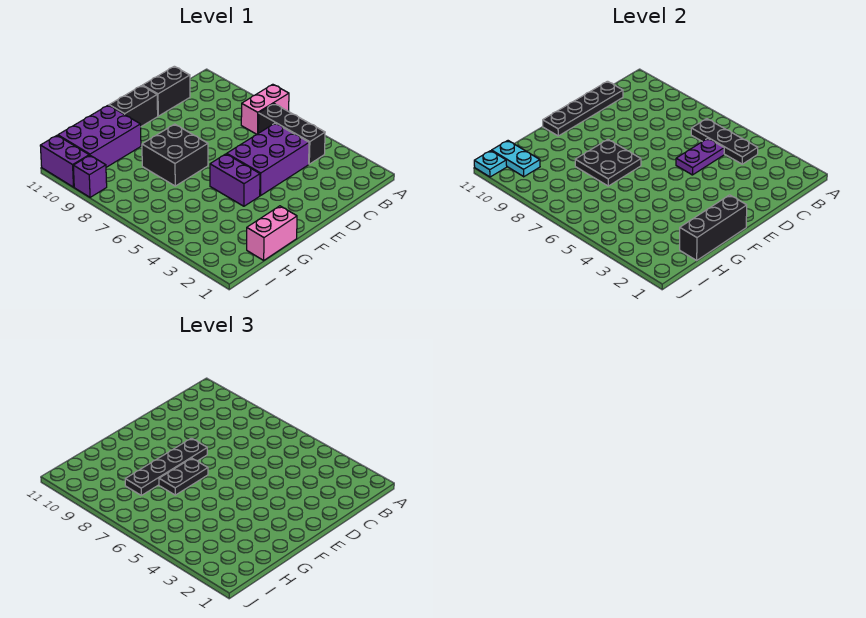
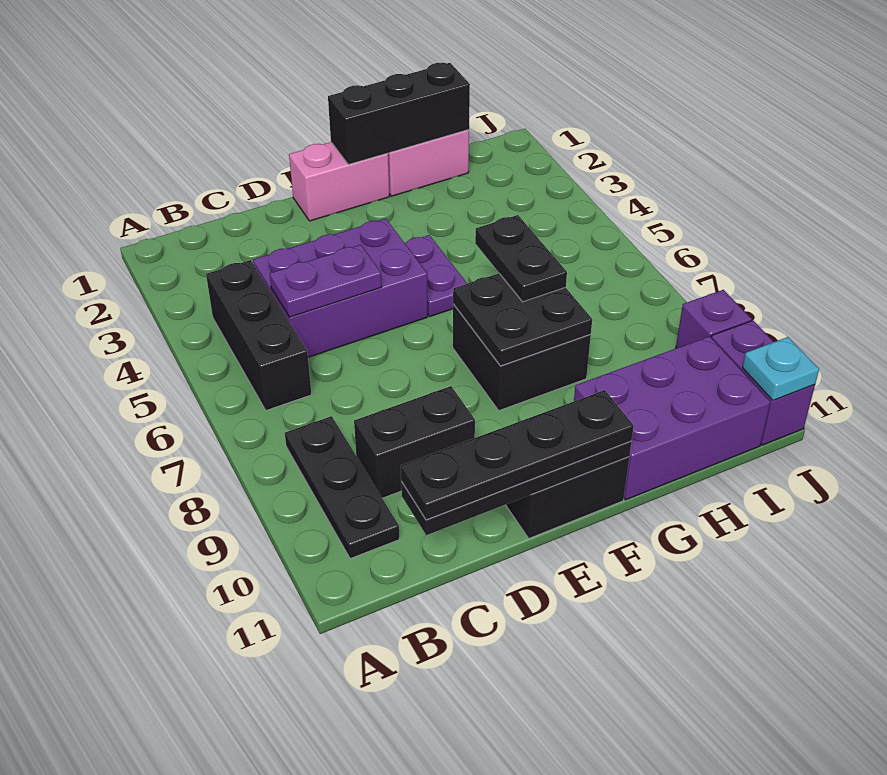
pink brick A7:B7 level 1 -> pink brick E1:F1 level 1
black plate B4:B6 level 2 -> black plate B8:B10 level 1
black brick C11:D11 level 1 -> black brick C9:D9 level 1
black plate E8:H8 level 3 -> black plate C11:F11 level 3
purple brick F4:F5 level 1 -> purple plate F4:F5 level 1
black plate F7:G7 level 3 -> black plate G6:G7 level 3
cyan plate I10:I11 level 2 -> none

